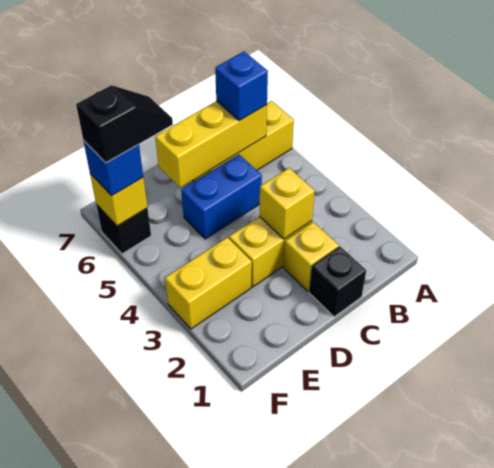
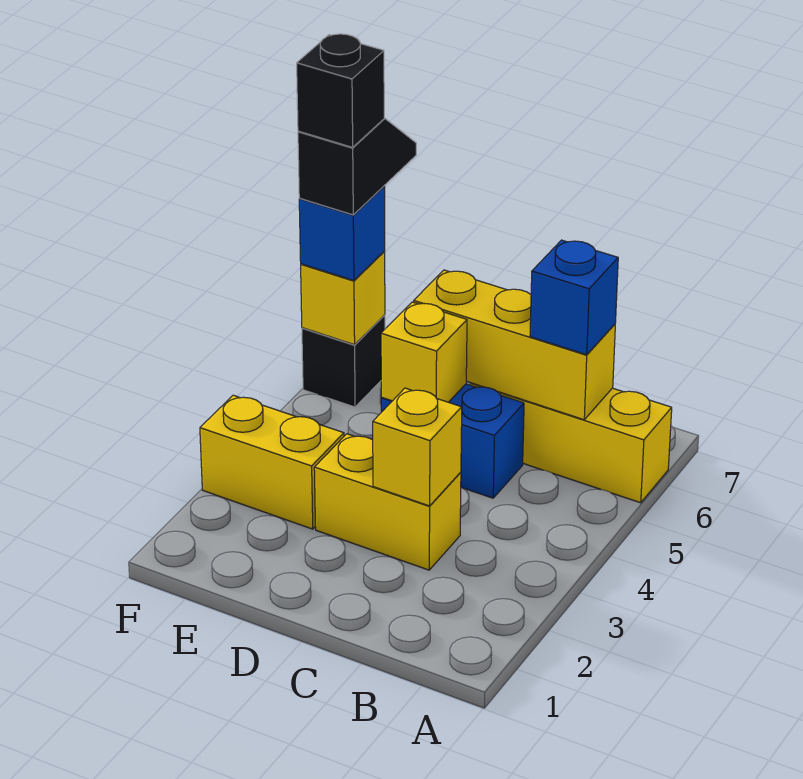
black brick C1 level 1 -> black brick F6 level 5
yellow brick C2 level 1 -> yellow brick D5 level 2
black slope E6:F6 level 4 top F -> black slope F6:F7 level 4 top 6

